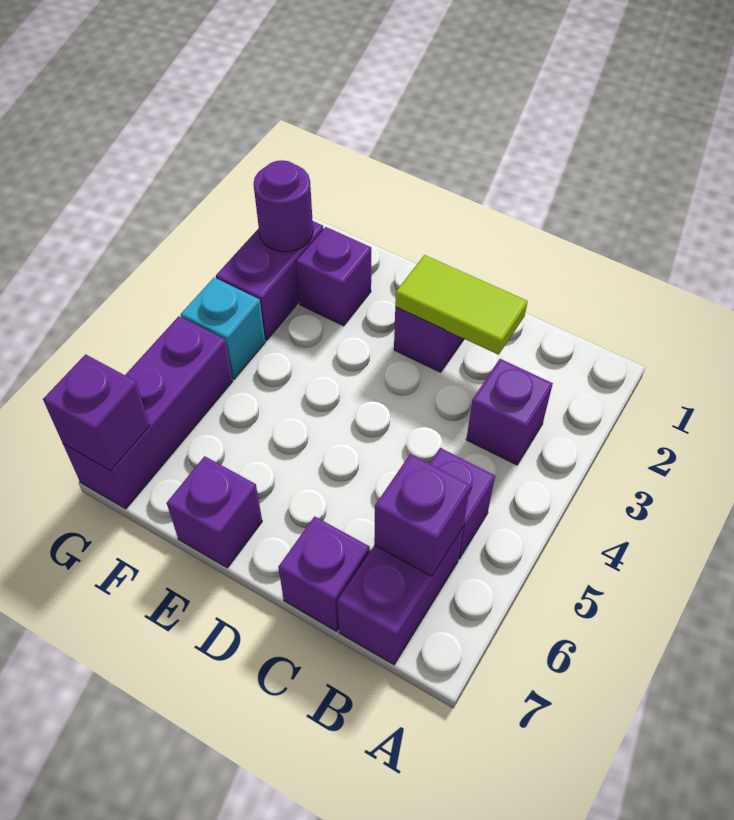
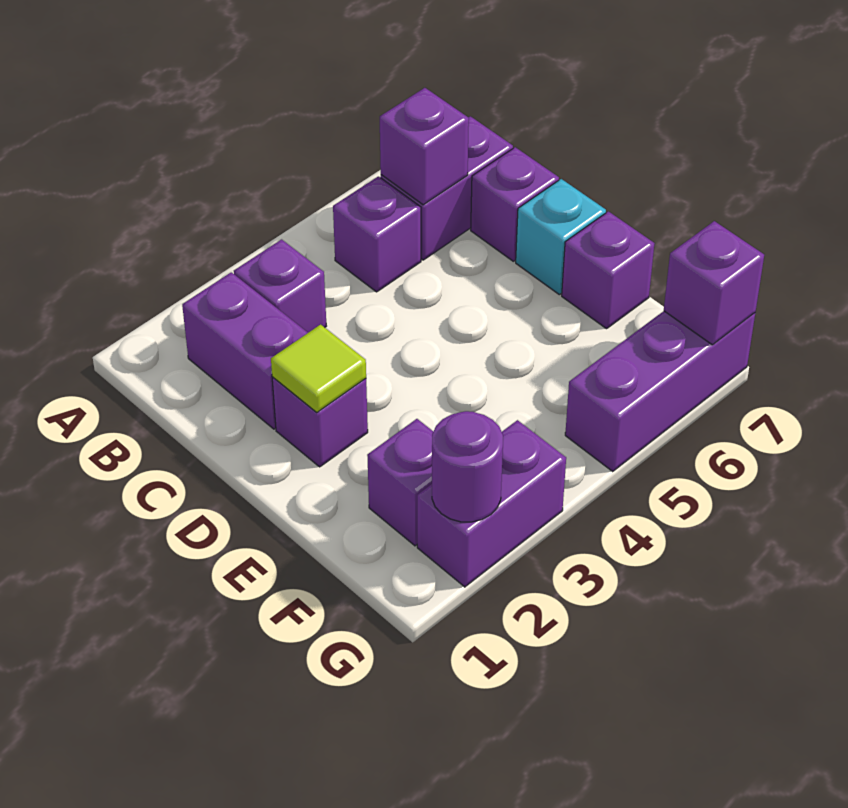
none -> purple brick B2:C2 level 1
lime tile C2:D2 level 2 -> lime tile D2 level 2
cyan brick G4 level 1 -> cyan brick D7 level 1

